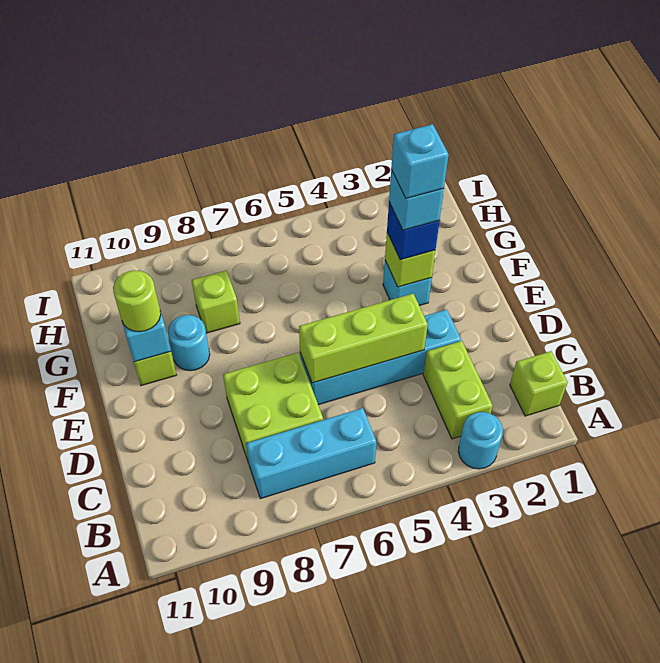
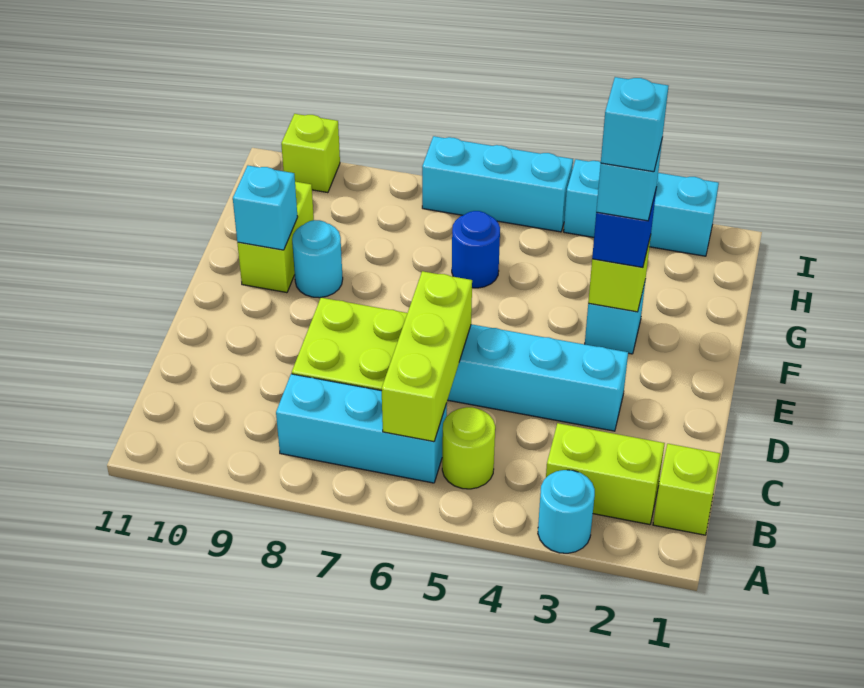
lime brick B3:C3 level 1 -> lime brick B2:B3 level 1
lime brick D4:D6 level 2 -> lime brick B6:D6 level 2
lime round brick F10 level 3 -> lime round brick B5 level 1
none -> blue round brick G6 level 1
lime brick G8 level 1 -> lime brick I10 level 1
none -> cyan brick I2:I4 level 1
none -> cyan brick I5:I7 level 1

